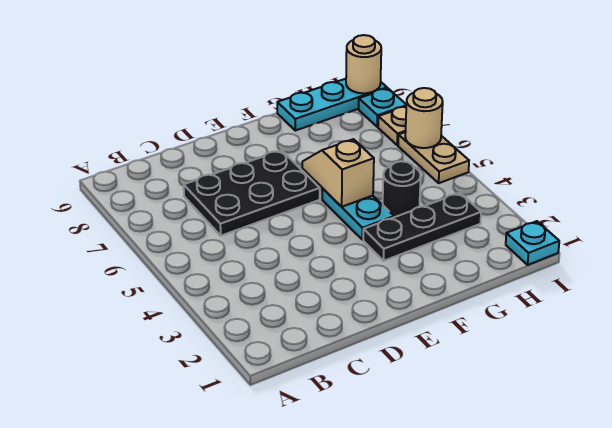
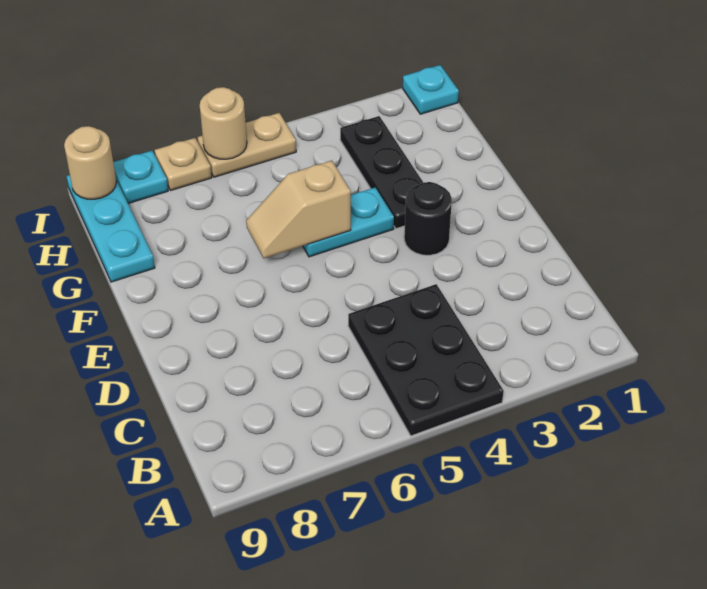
black plate C6:E7 level 1 -> black plate A4:C5 level 1
black round brick G4 level 1 -> black round brick E3 level 1

